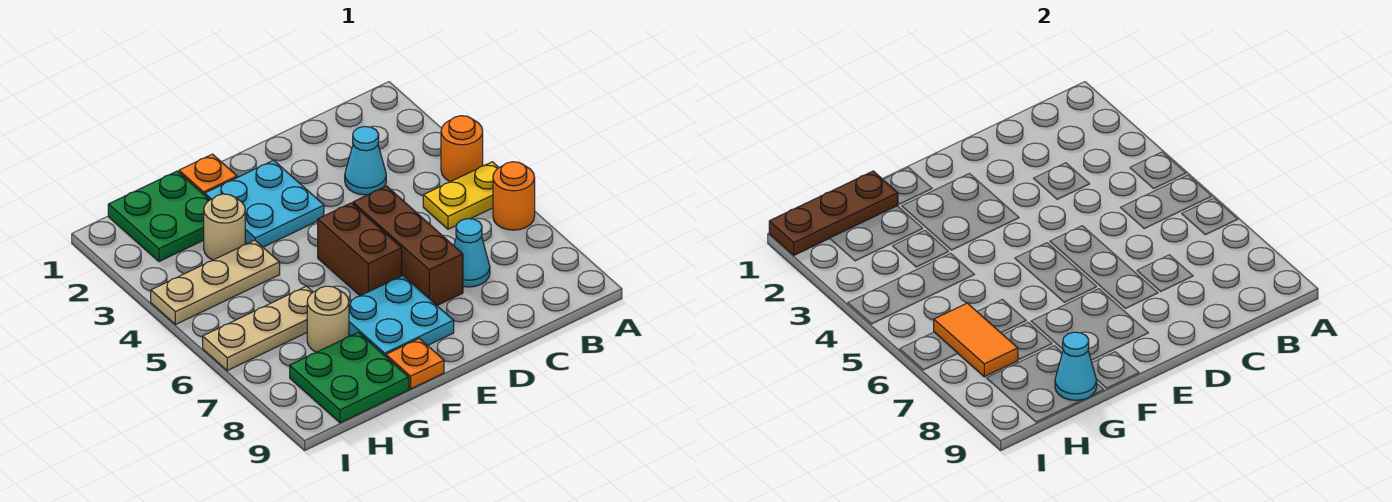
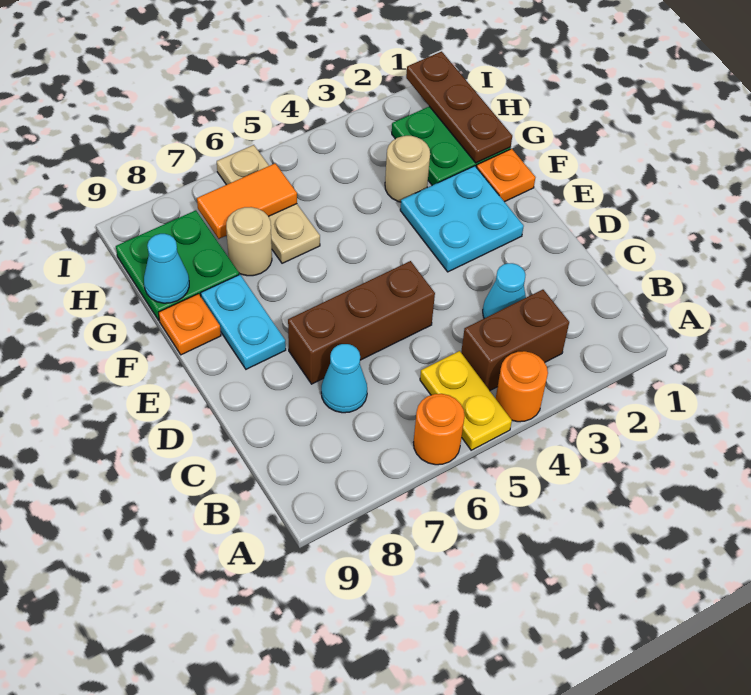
brown brick E5:E6 level 1 -> brown brick B3:B4 level 1
cyan plate E7:F8 level 1 -> cyan plate E8:F8 level 1
tan plate G4:I4 level 1 -> none

